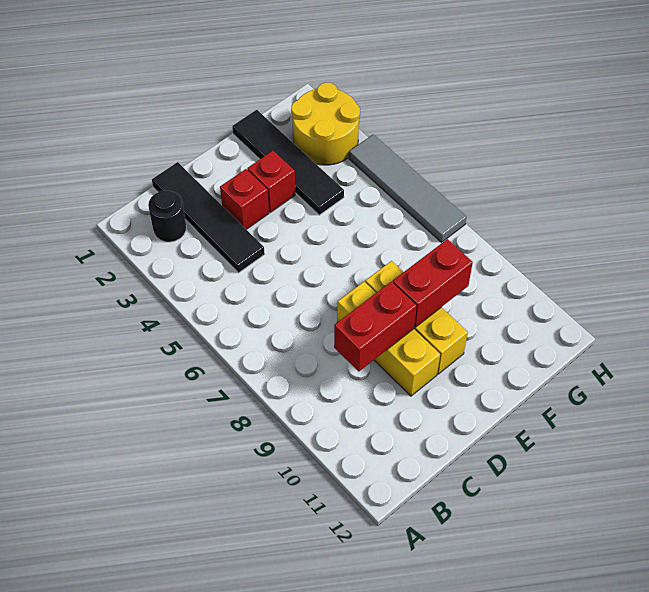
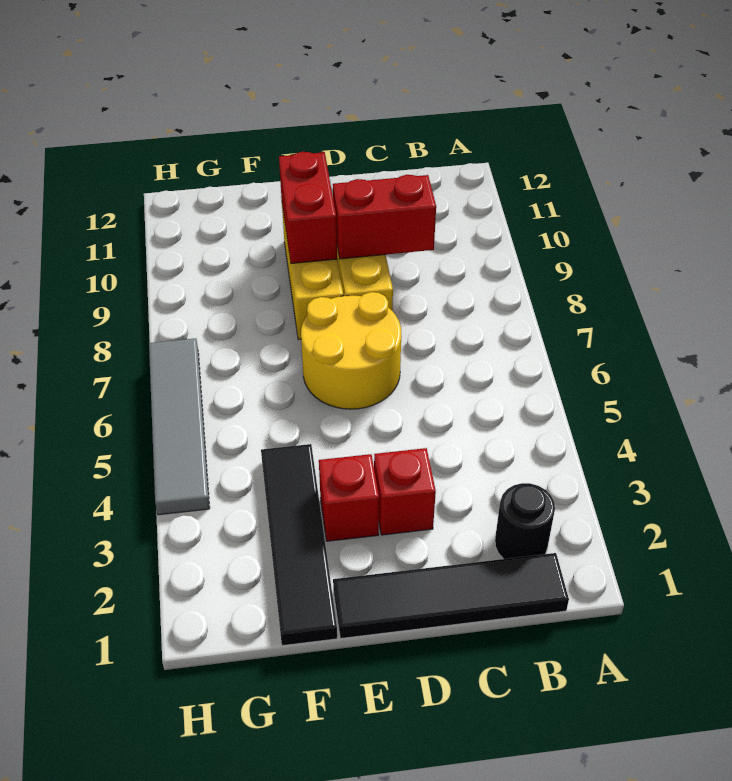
black tile C1:C4 level 1 -> black tile B1:E1 level 1
red brick E9:F9 level 2 -> red brick E9:E10 level 2
yellow round brick G2:H3 level 1 -> yellow round brick D6:E7 level 1

